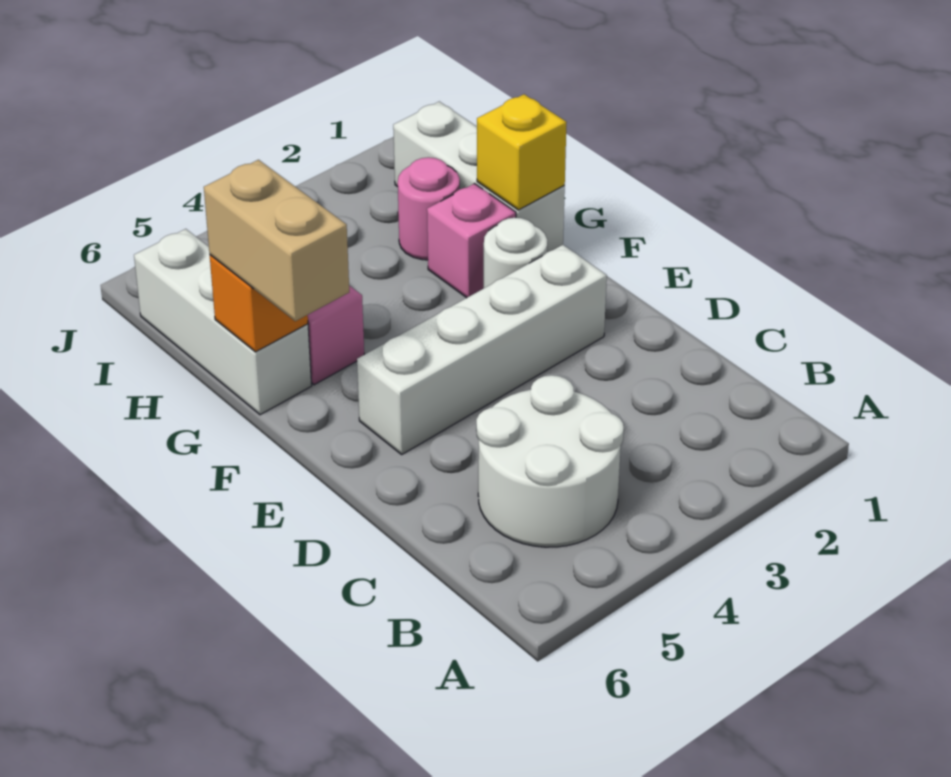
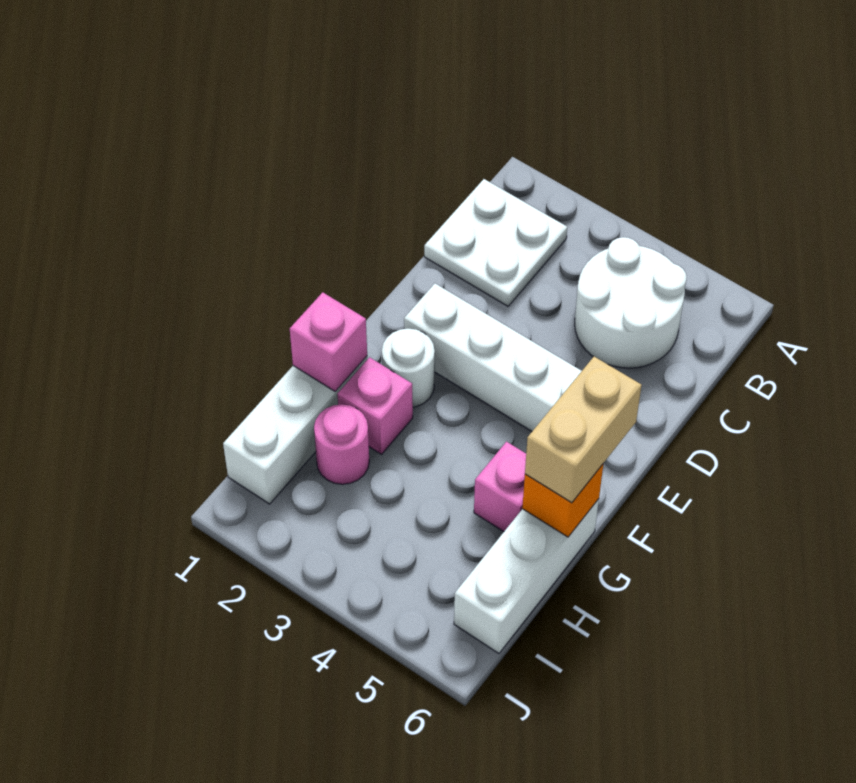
none -> white plate B1:C2 level 1
yellow brick G1 level 2 -> pink brick G1 level 2

